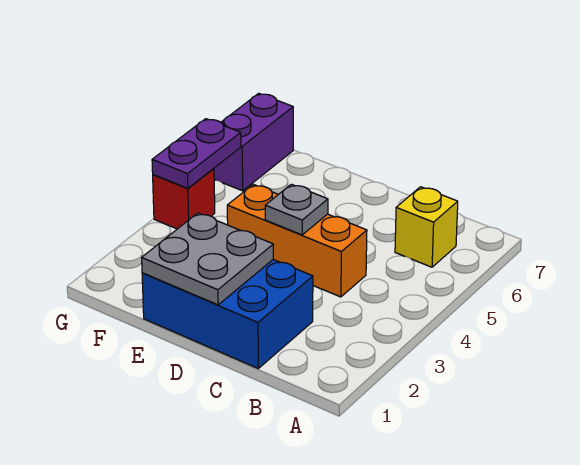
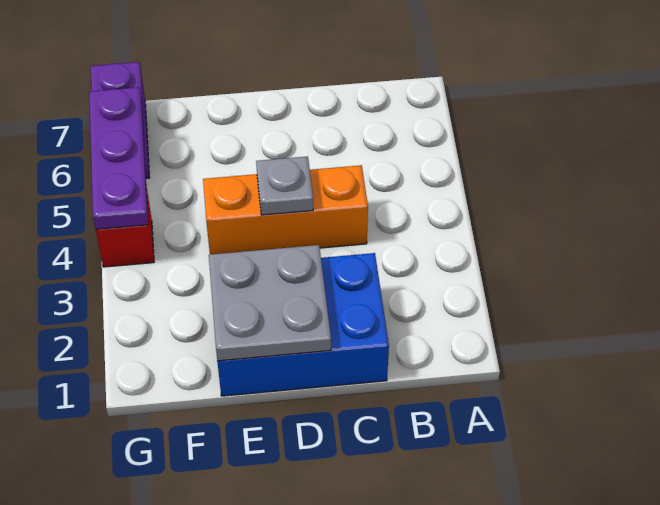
yellow brick B6 level 1 -> none
purple plate G4:G5 level 2 -> purple plate G4:G6 level 2

